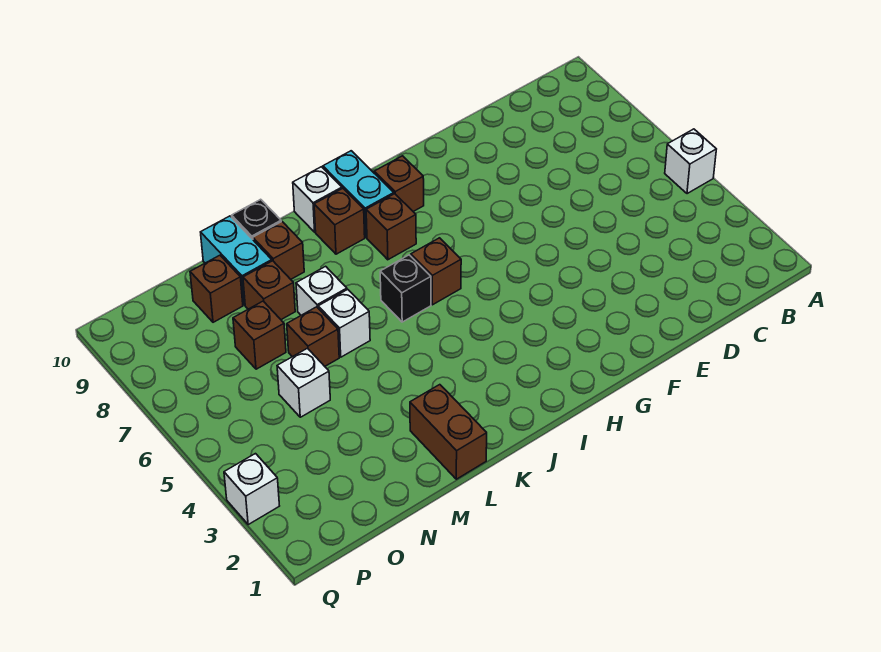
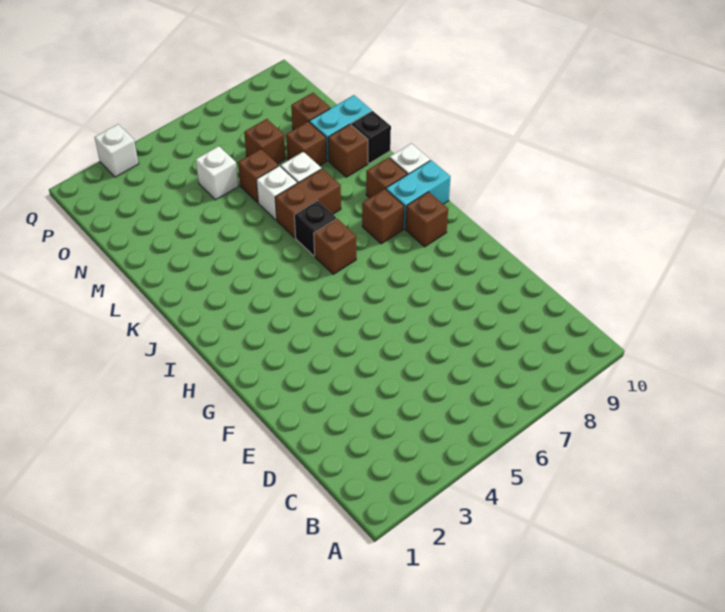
white brick A5 level 1 -> none
brown brick L1:L2 level 1 -> brown brick K6:K7 level 1

